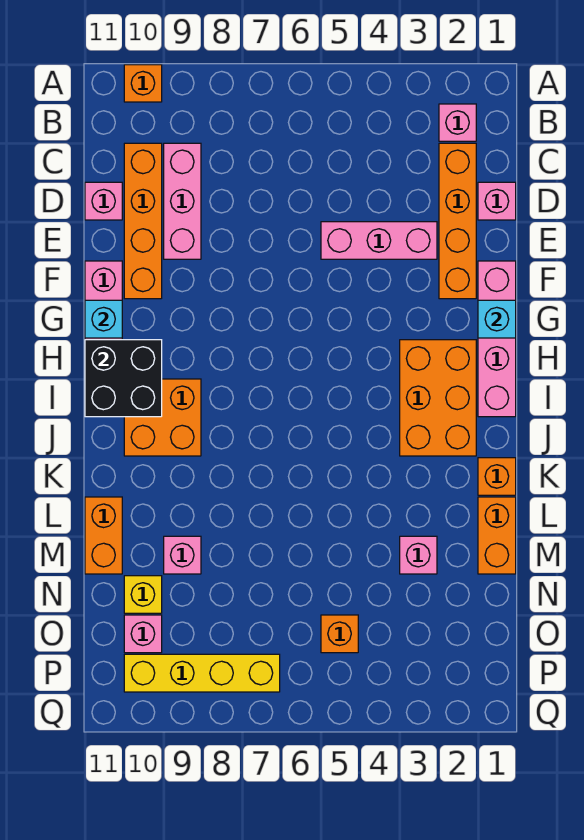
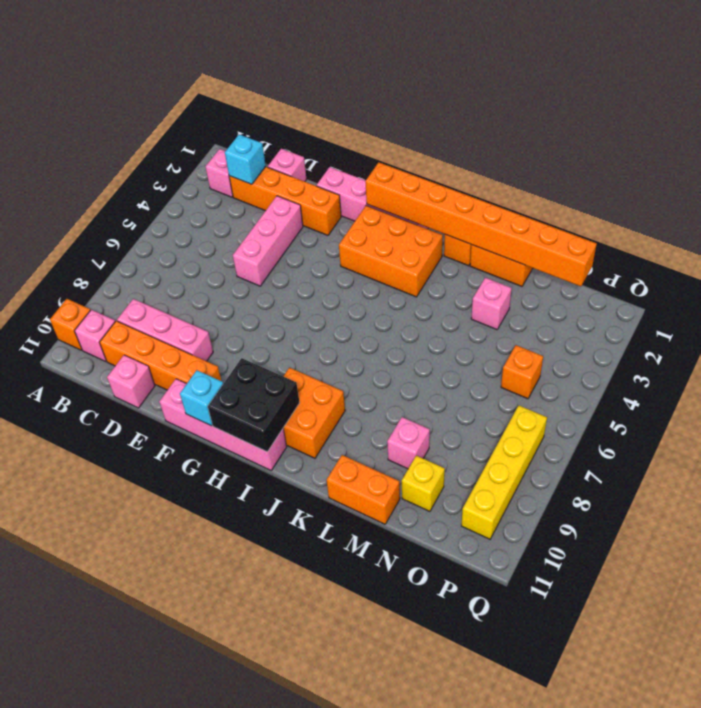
cyan brick G1 level 2 -> cyan brick C2 level 2
none -> orange brick H1:O1 level 2
pink brick O10 level 1 -> pink brick B10 level 1

